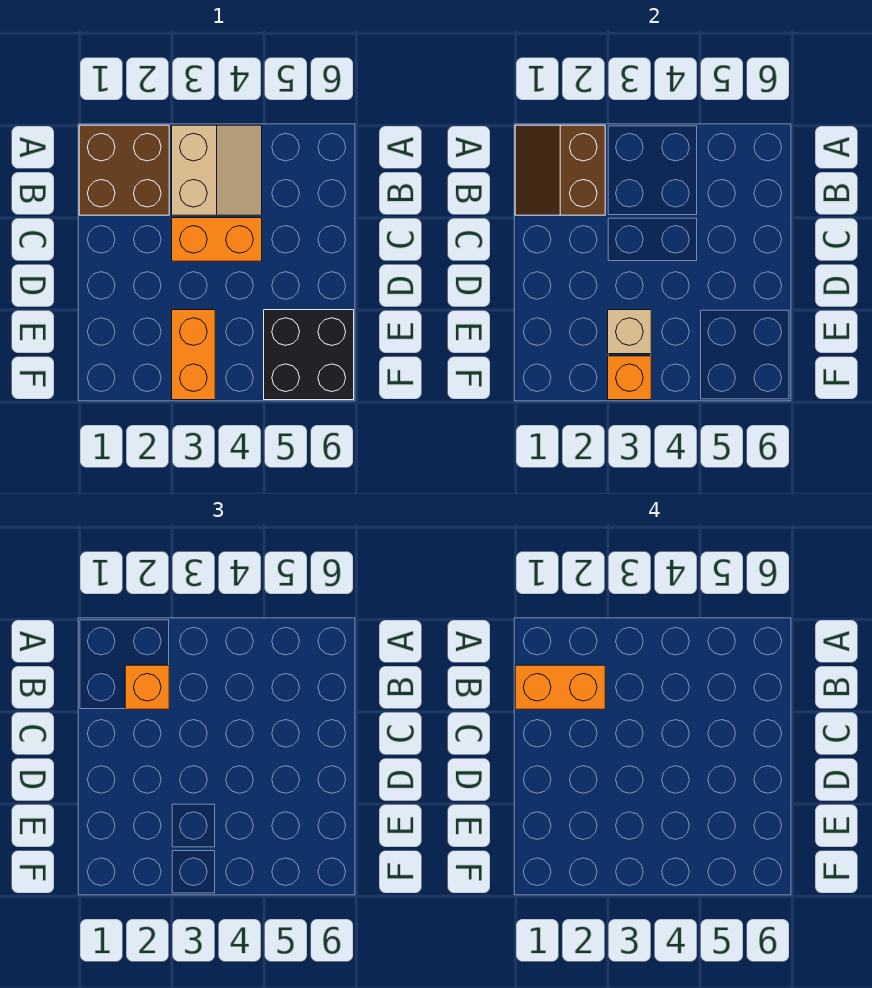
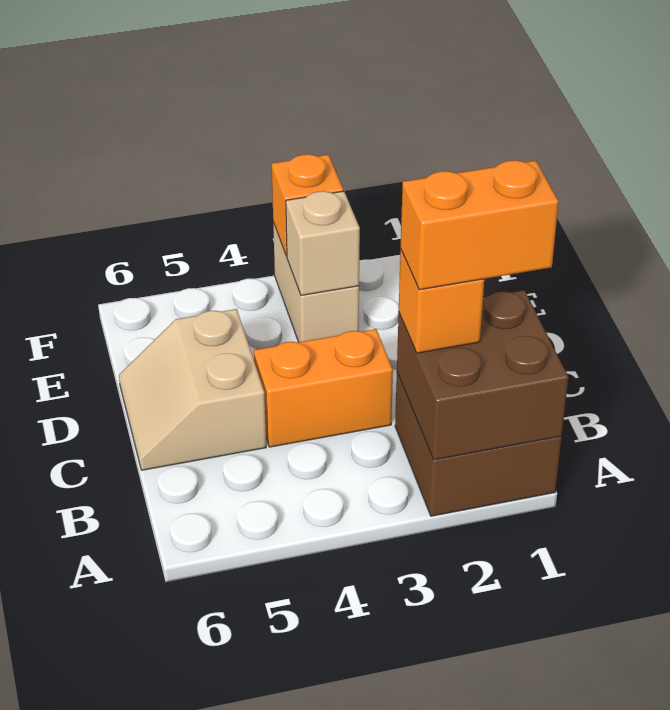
brown slope A1:B2 level 2 top 2 -> brown brick A1:B2 level 2
tan slope A3:B4 level 1 top 3 -> tan slope C5:D6 level 1 top 5
orange brick E3:F3 level 1 -> tan brick E3:F3 level 1
black brick E5:F6 level 1 -> none

